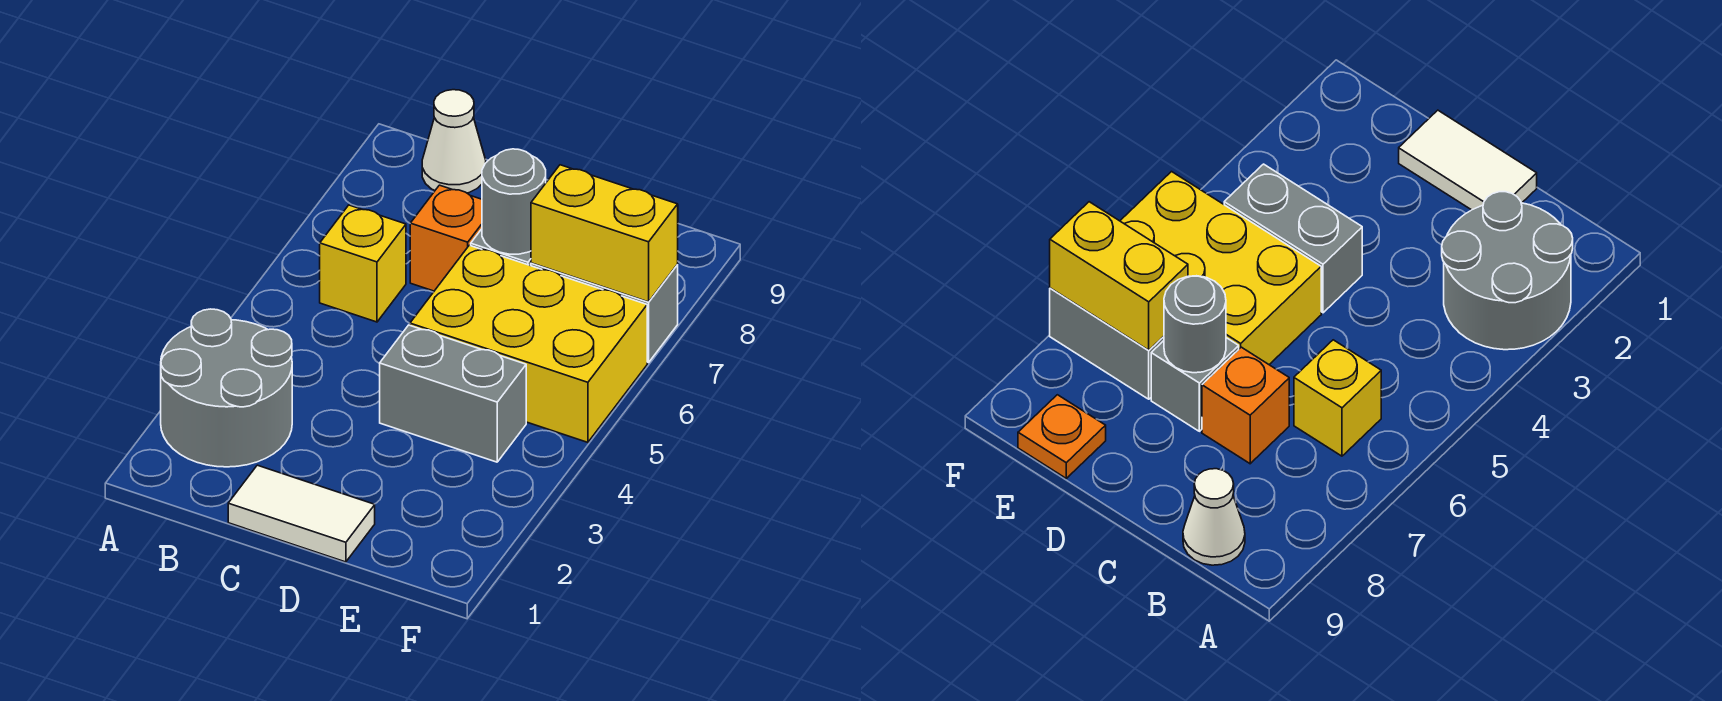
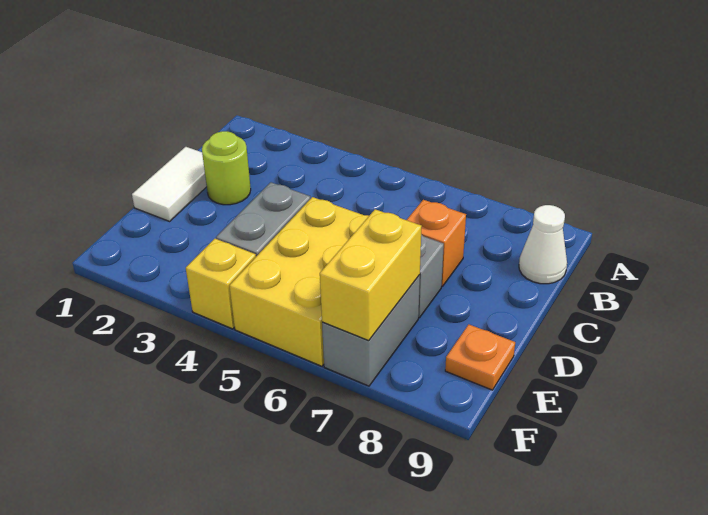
grey round brick A2:B3 level 1 -> none
yellow brick B6 level 1 -> yellow brick F4 level 1
none -> lime round brick C2 level 1
grey round brick D7 level 2 -> none

